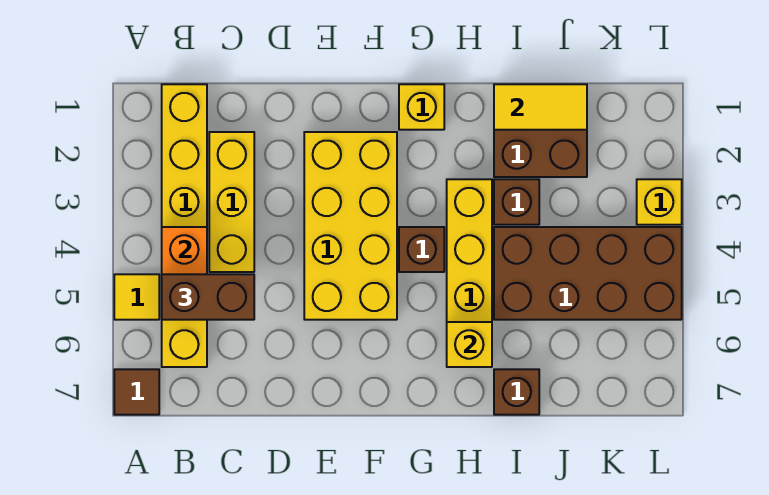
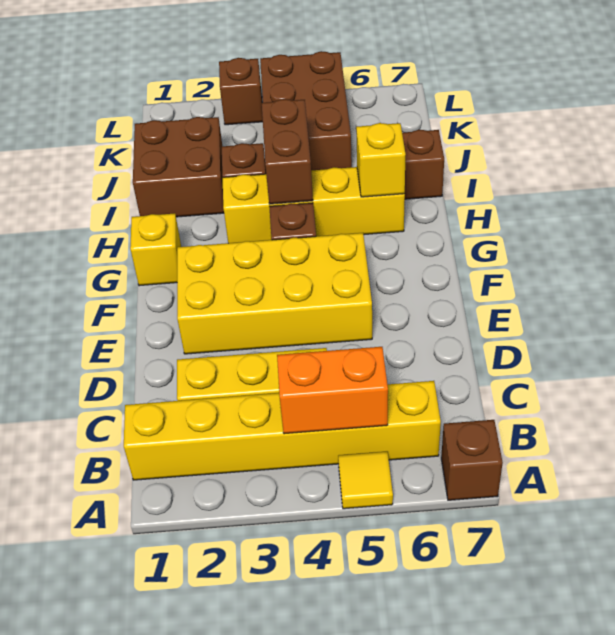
brown tile A7 level 1 -> brown brick A7 level 1
brown brick B5:C5 level 3 -> brown brick H4:I4 level 2
yellow tile I1:J1 level 2 -> none
brown brick I4:L5 level 1 -> brown brick J4:L5 level 1
yellow brick L3 level 1 -> brown brick L3 level 1

